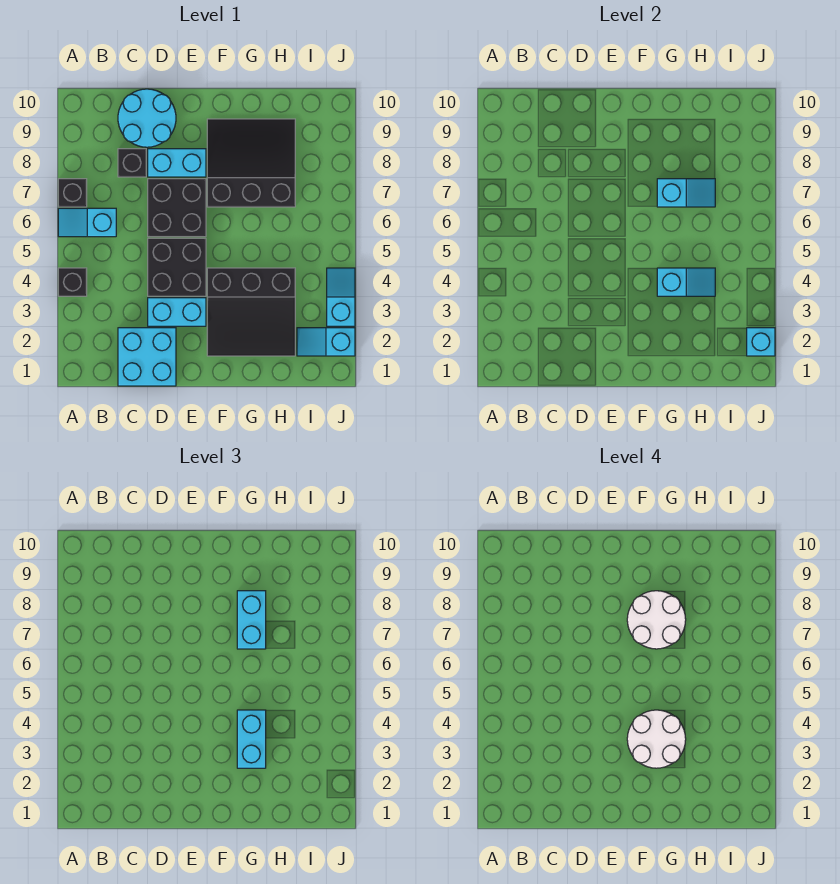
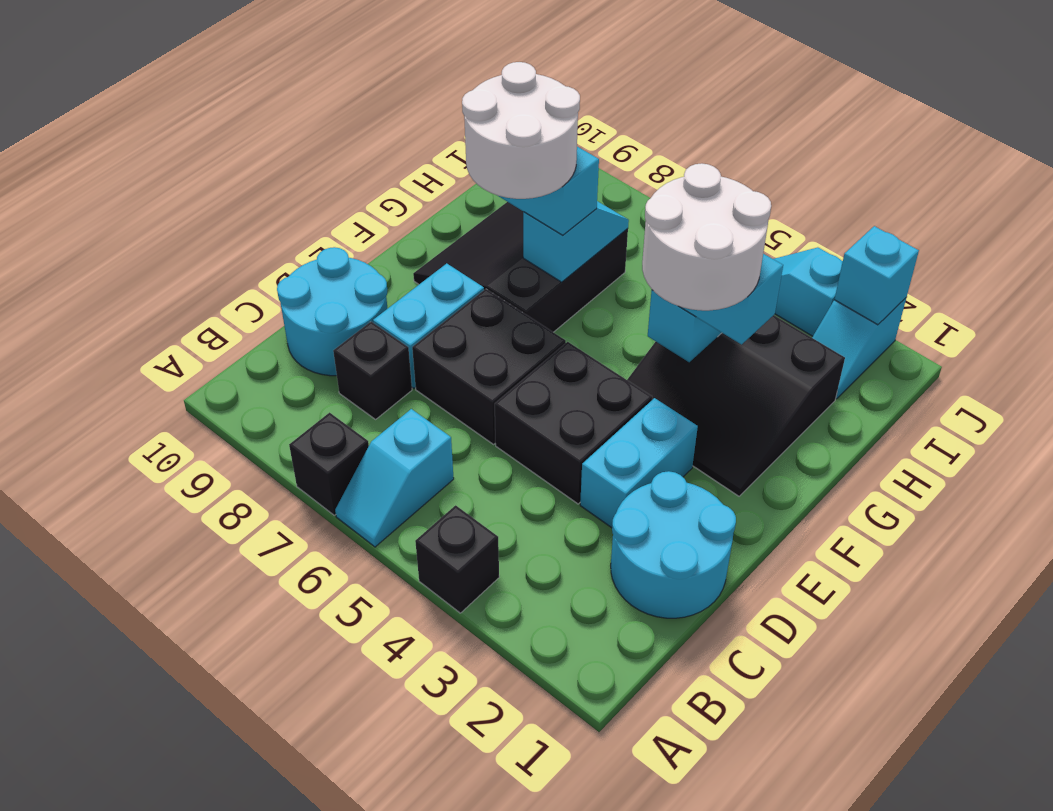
cyan brick C1:D2 level 1 -> cyan round brick C1:D2 level 1
black slope F2:H4 level 1 top 4 -> black slope F2:H4 level 1 top H

